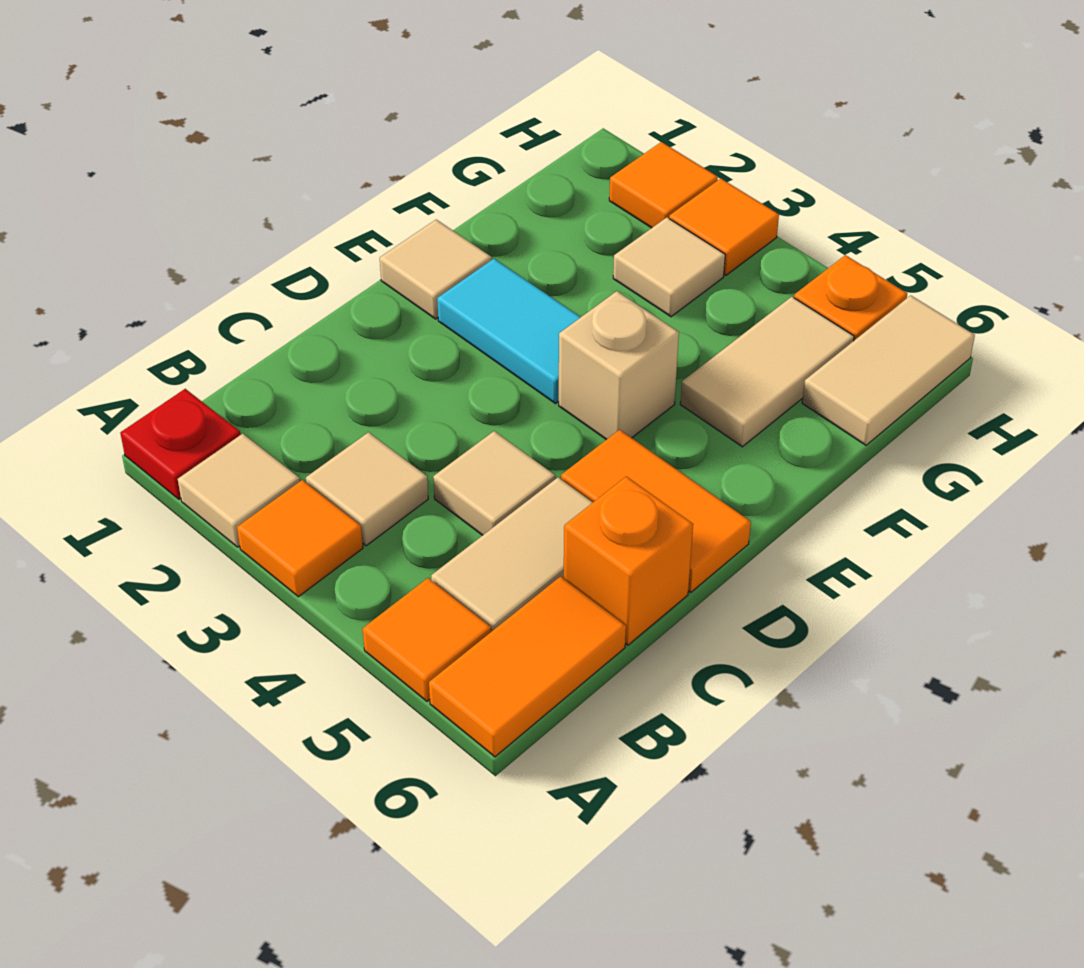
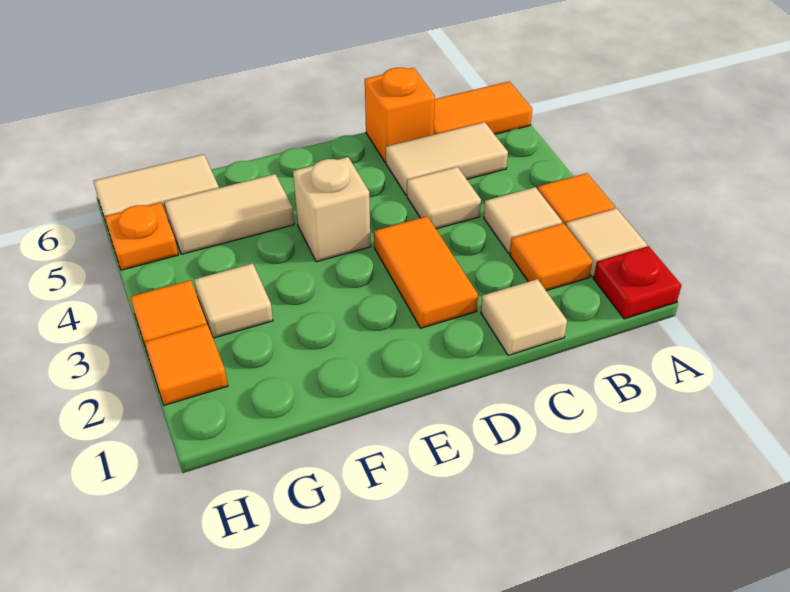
orange tile A5 level 1 -> orange tile B2 level 1
orange tile D5:D6 level 1 -> orange tile D2:D3 level 1
tan tile E1 level 1 -> tan tile C1 level 1
cyan tile E2:E3 level 1 -> none

